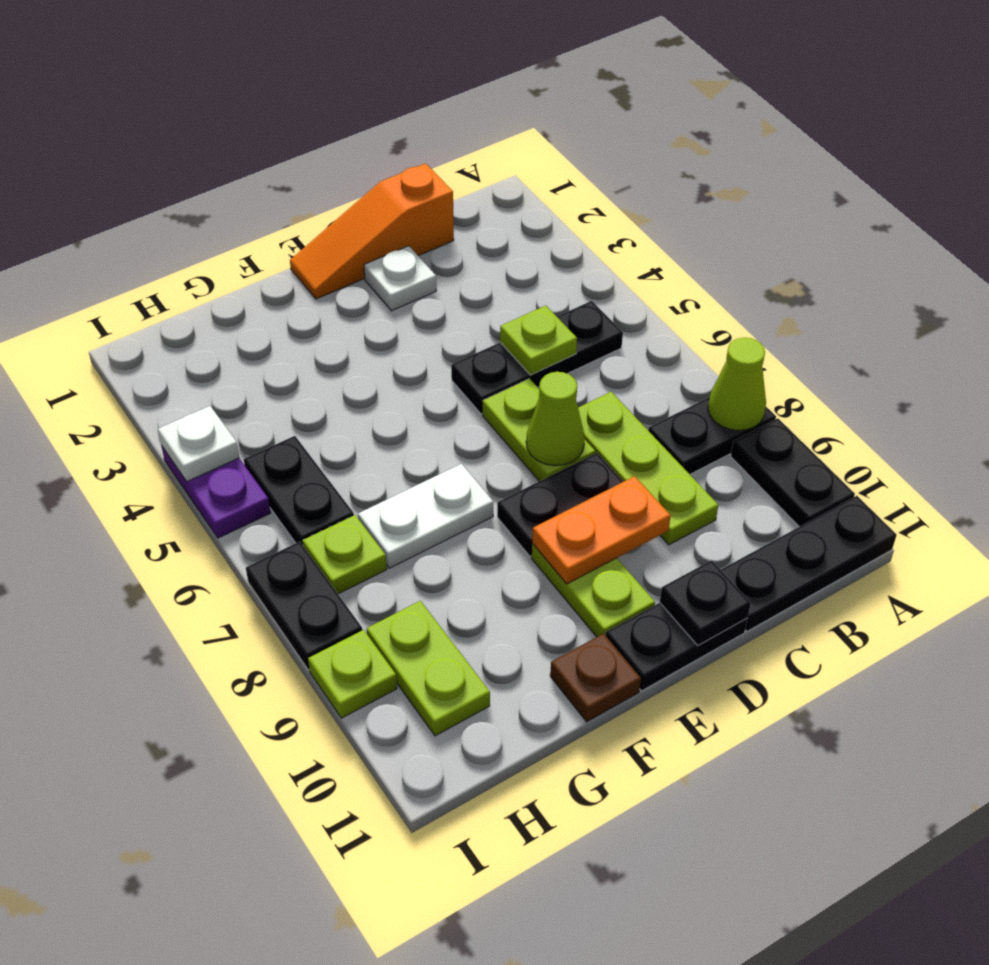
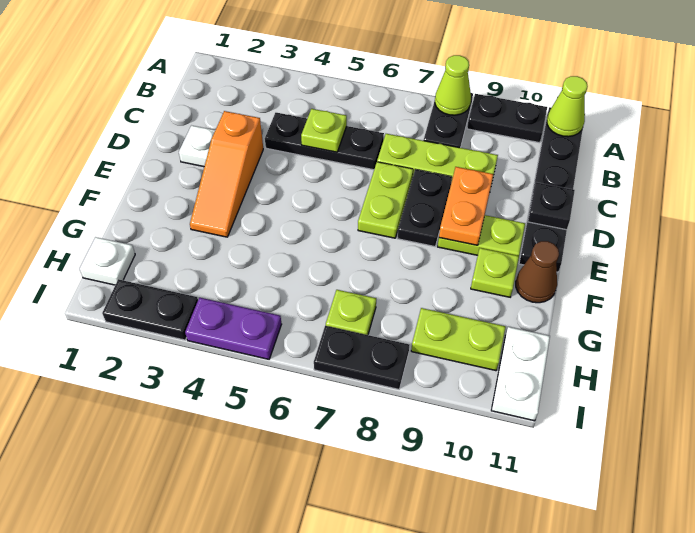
black plate B5:D5 level 1 -> black plate C4:C6 level 1
orange slope C1:E1 level 1 top C -> orange slope D3:F3 level 1 top D
lime plate D6:D7 level 1 -> lime plate D7:E7 level 1
lime cone D7 level 2 -> lime cone A11 level 2
white plate F7:G7 level 1 -> white plate H11:I11 level 1
brown plate F11 level 1 -> brown cone F11 level 1
black plate H5:H6 level 1 -> black plate I2:I3 level 1
white plate I4 level 2 -> white plate H1 level 1
lime plate I9 level 1 -> lime plate F10 level 1

